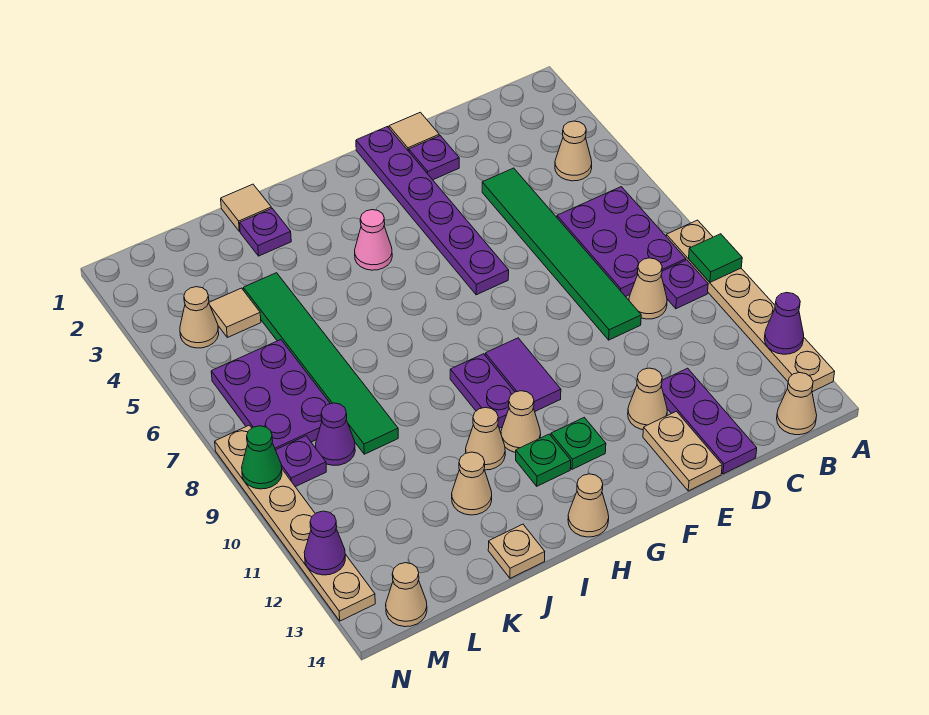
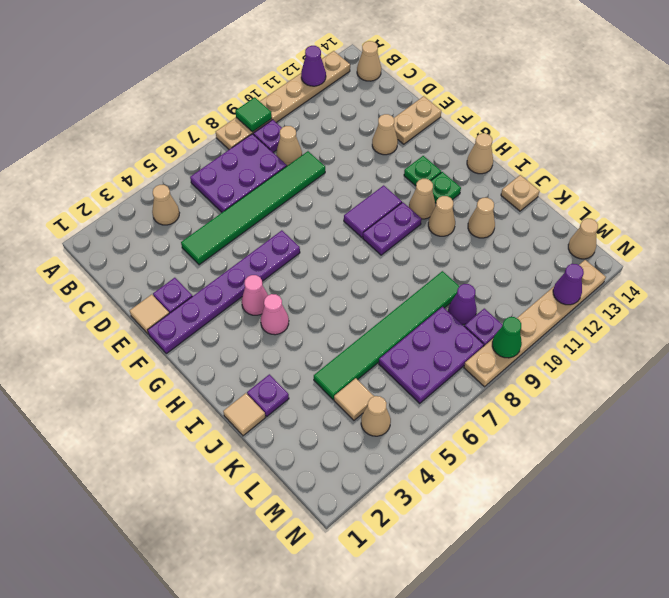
purple plate D12:D14 level 1 -> none
none -> pink cone G4 level 1

